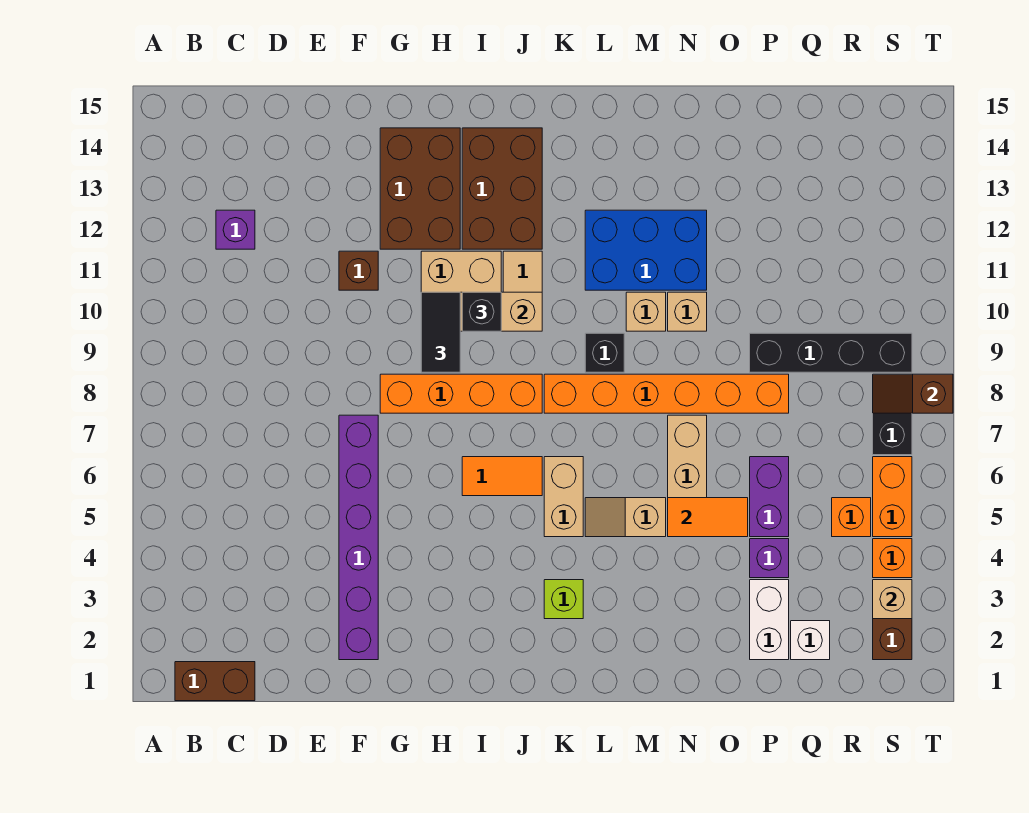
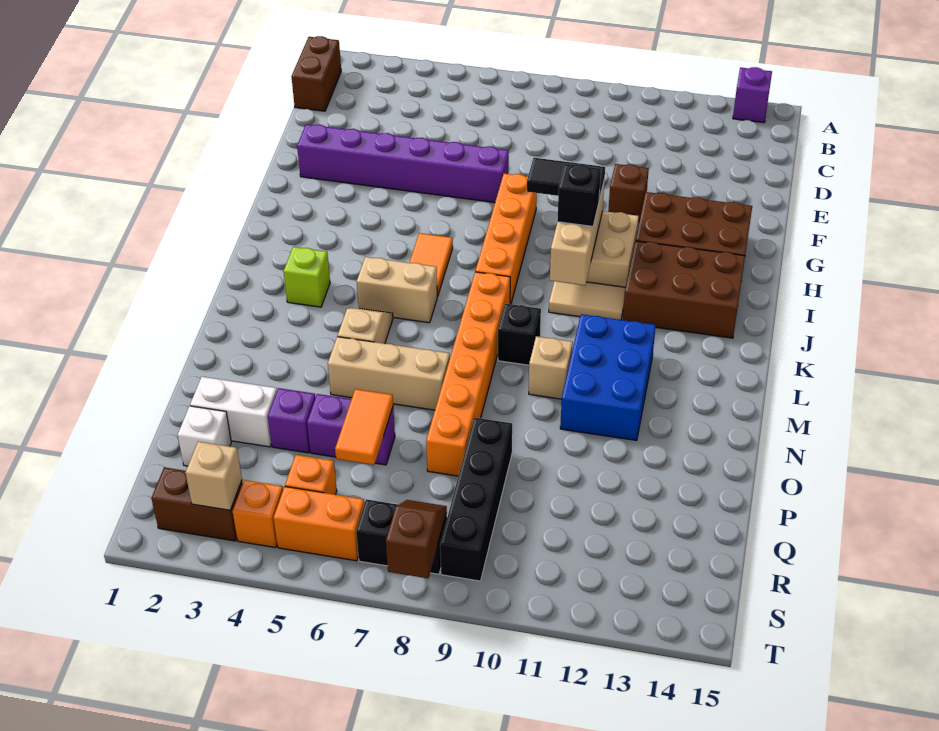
purple brick C12 level 1 -> purple brick A14 level 1
orange tile N5:O5 level 2 -> orange tile P6:Q6 level 2
tan brick N10 level 1 -> none

